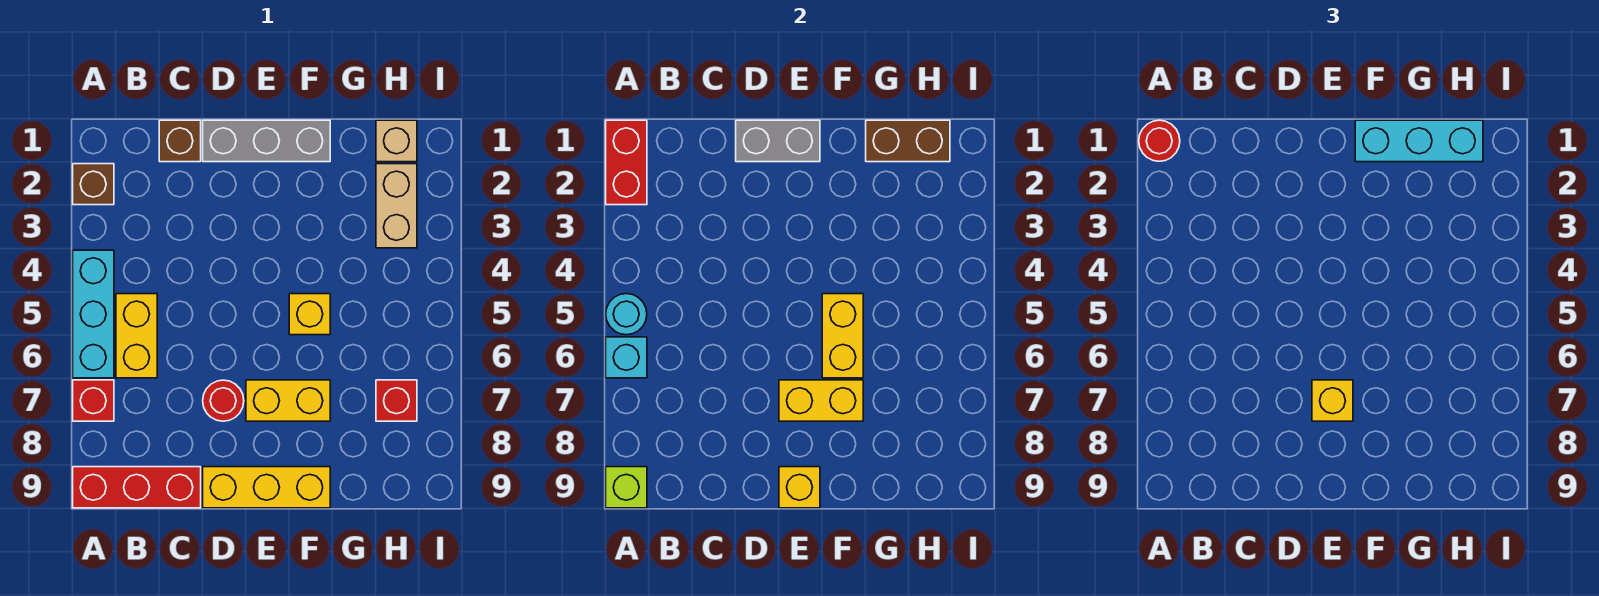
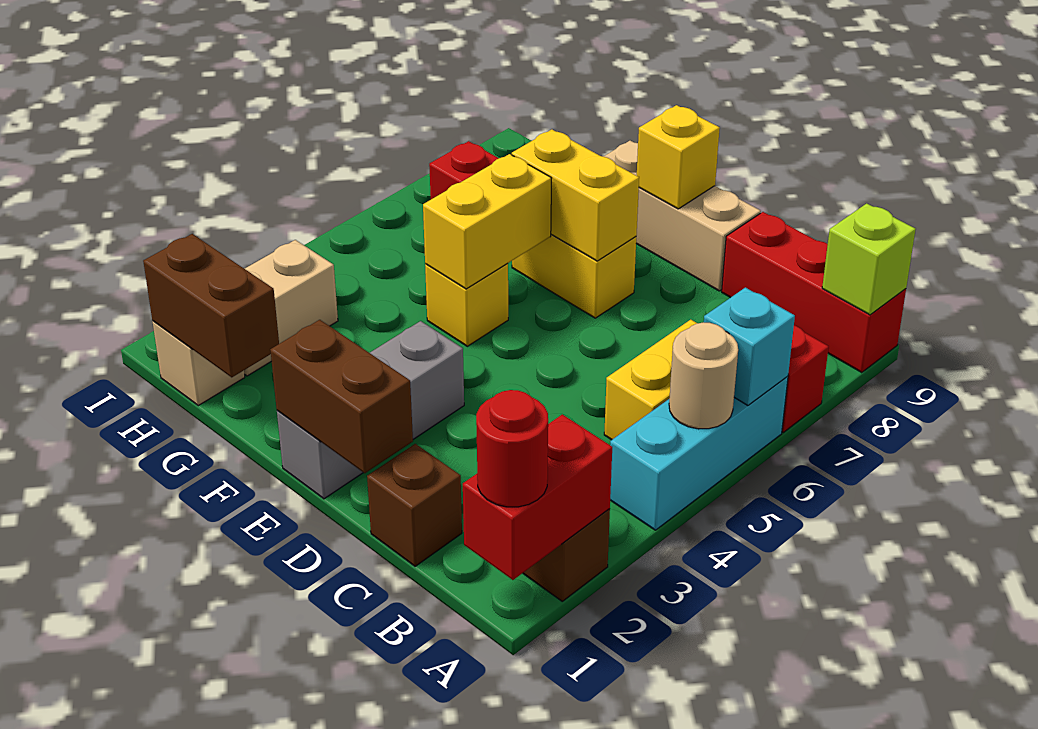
cyan round brick A5 level 2 -> tan round brick A5 level 2
grey brick D1:F1 level 1 -> grey brick E1:E3 level 1
grey brick D1:E1 level 2 -> brown brick D1:E1 level 2
red round brick D7 level 1 -> none
yellow brick D9:F9 level 1 -> tan brick D9:F9 level 1
yellow brick E7 level 3 -> none
cyan brick F1:H1 level 3 -> none

